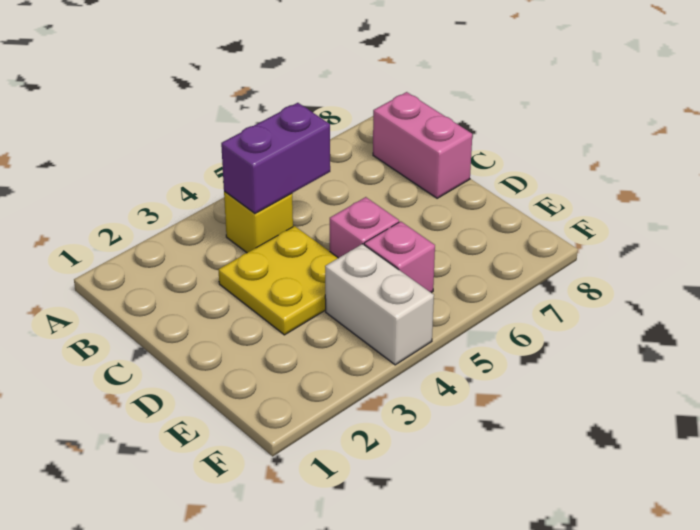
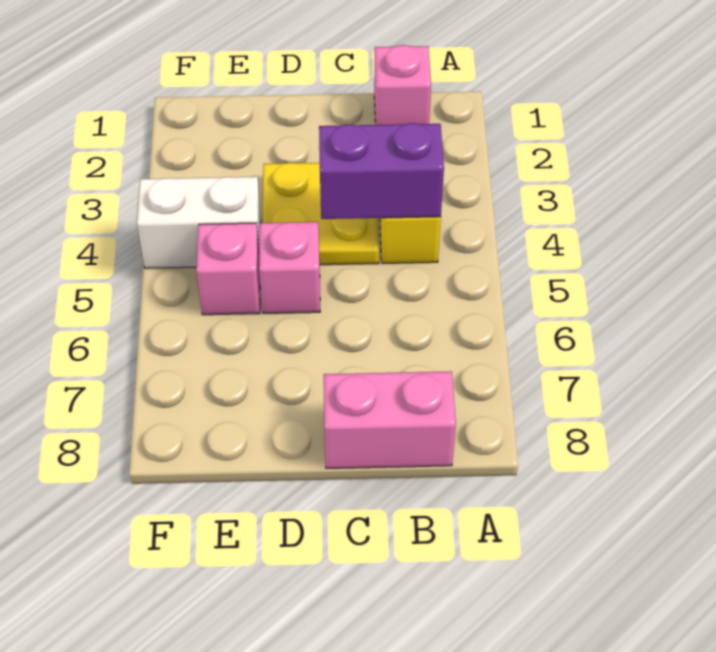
none -> pink brick B1 level 1
purple brick B4:B5 level 2 -> purple brick B4:C4 level 2

